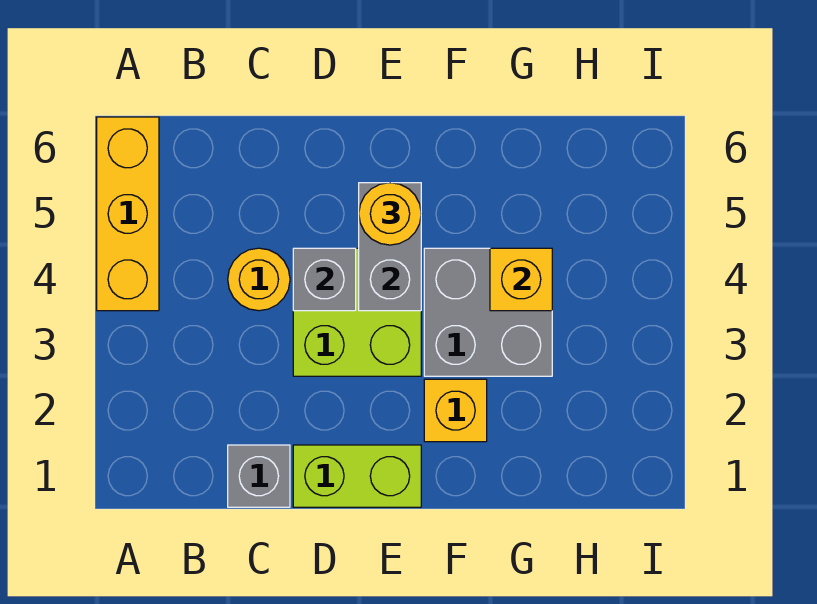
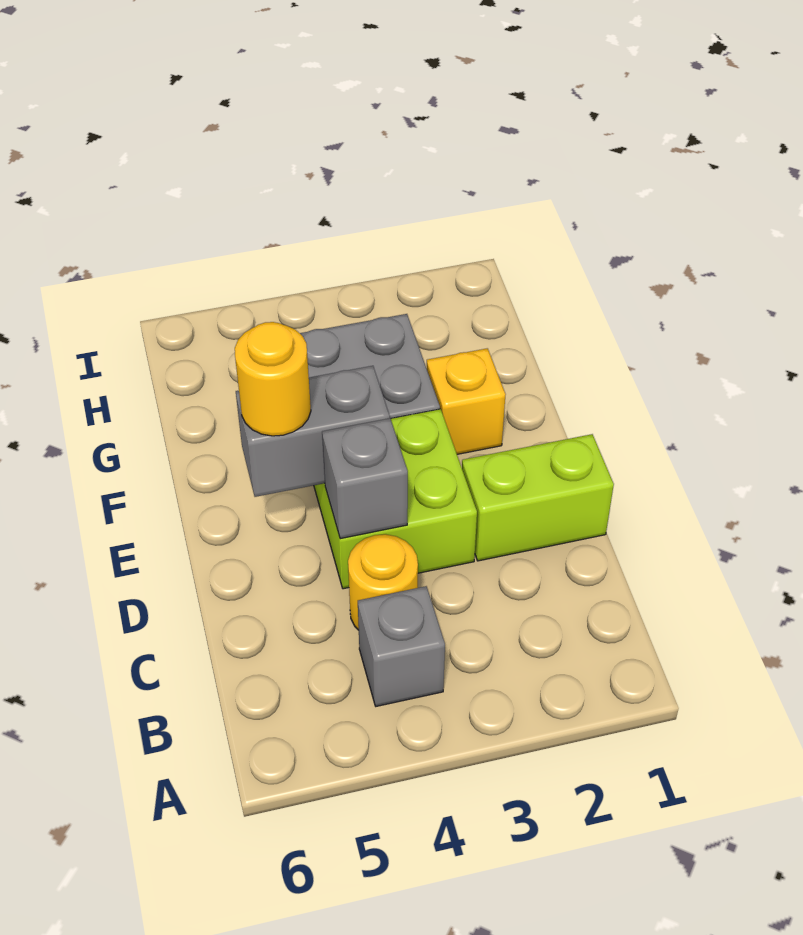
yellow brick A4:A6 level 1 -> none
grey brick C1 level 1 -> grey brick B4 level 1
lime brick D1:E1 level 1 -> lime brick D1:D2 level 1
yellow brick G4 level 2 -> none

